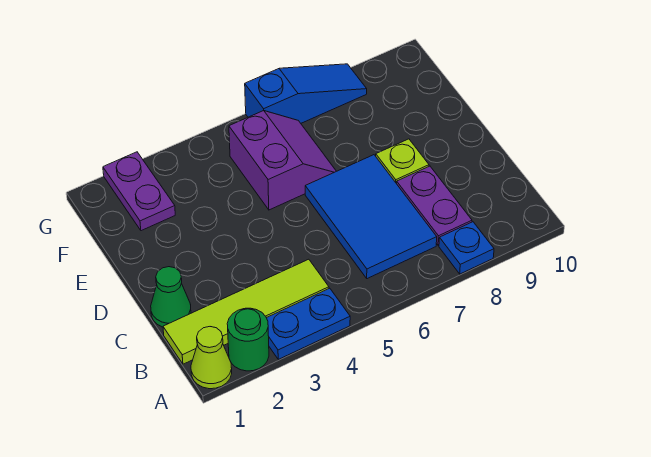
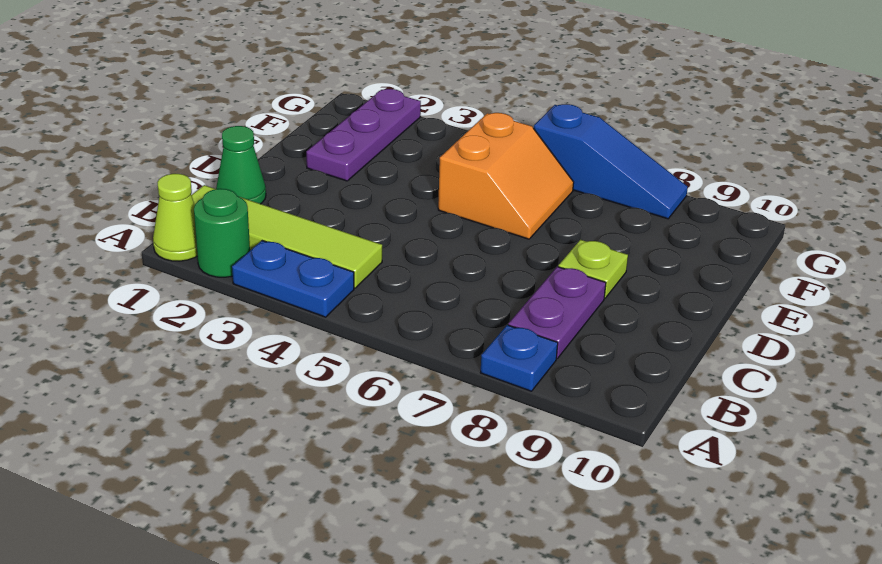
blue tile B6:D7 level 1 -> none
purple slope E5:F6 level 1 top 5 -> orange slope E5:F6 level 1 top 5
purple plate F2:G2 level 1 -> purple plate E2:G2 level 1

